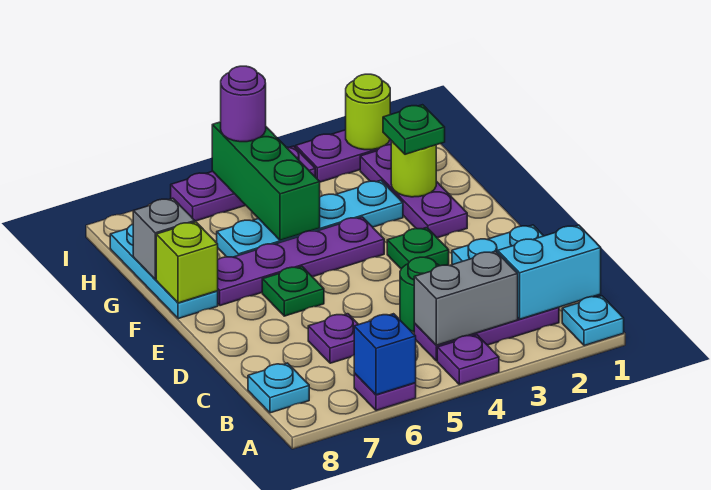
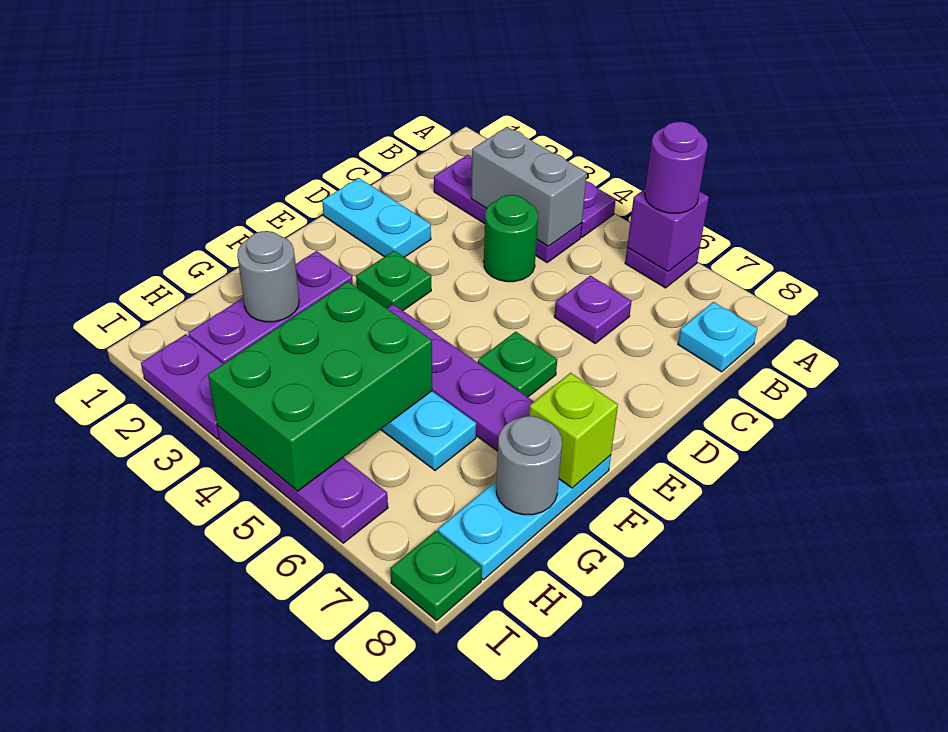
cyan plate A1 level 1 -> none
blue brick A6 level 2 -> purple brick A6 level 2
cyan brick B1:B2 level 2 -> none
lime round brick G2 level 2 -> grey round brick G2 level 2
green plate G2 level 3 -> green plate I8 level 1
green brick G5:I5 level 2 -> green brick G4:I5 level 2
grey brick G8 level 2 -> grey round brick G8 level 2
lime round brick I2 level 2 -> none
purple round brick I5 level 3 -> purple round brick A6 level 3

